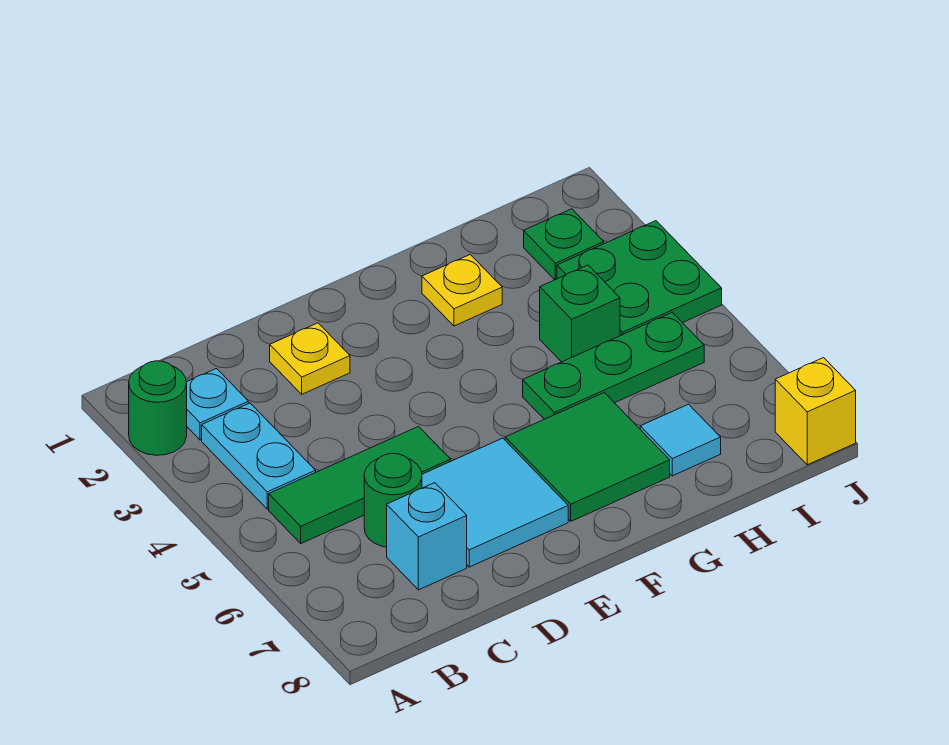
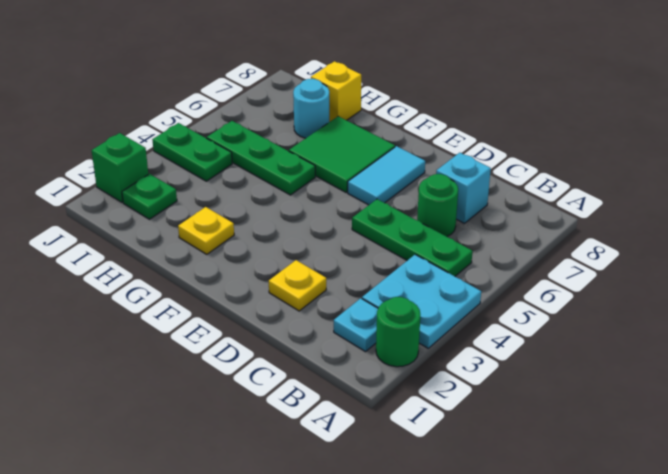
cyan plate B3:B4 level 1 -> cyan plate A3:B4 level 1
green tile B5:D5 level 1 -> green plate B5:D5 level 1
cyan tile D6:E7 level 1 -> cyan tile E6:E7 level 1
green brick H4 level 1 -> green brick J2 level 1
cyan tile H7 level 1 -> cyan round brick H7 level 1
green plate I3:J4 level 1 -> green plate I4:J4 level 1
yellow brick J8 level 1 -> yellow brick H8 level 1

